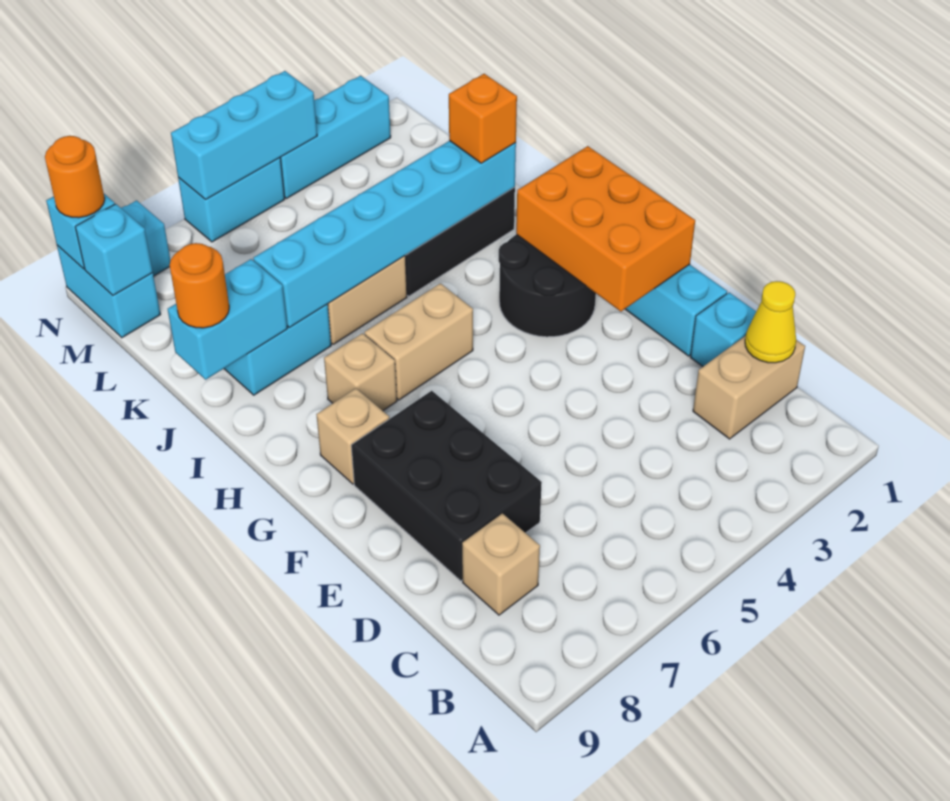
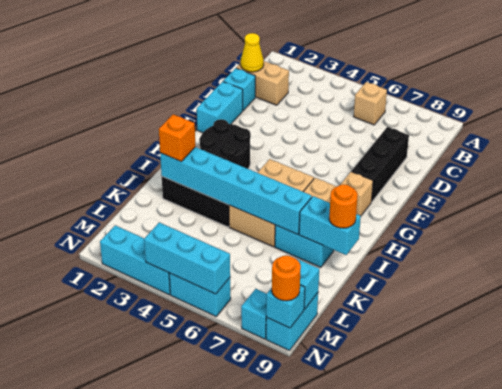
tan brick C8 level 1 -> tan brick B6 level 1
black brick D7:F8 level 1 -> black brick D8:F8 level 1
orange brick F1:H2 level 2 -> none

